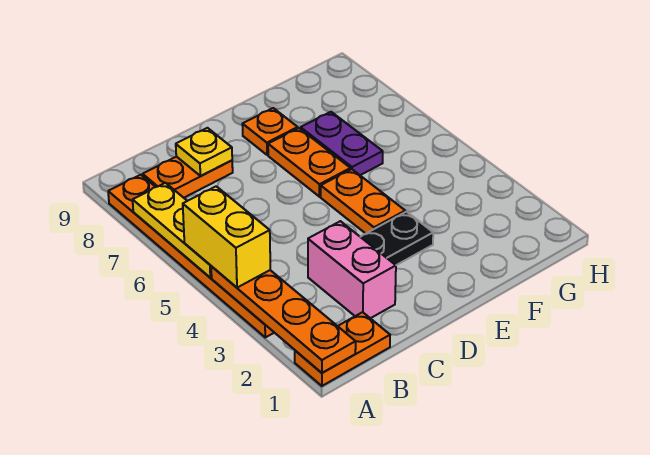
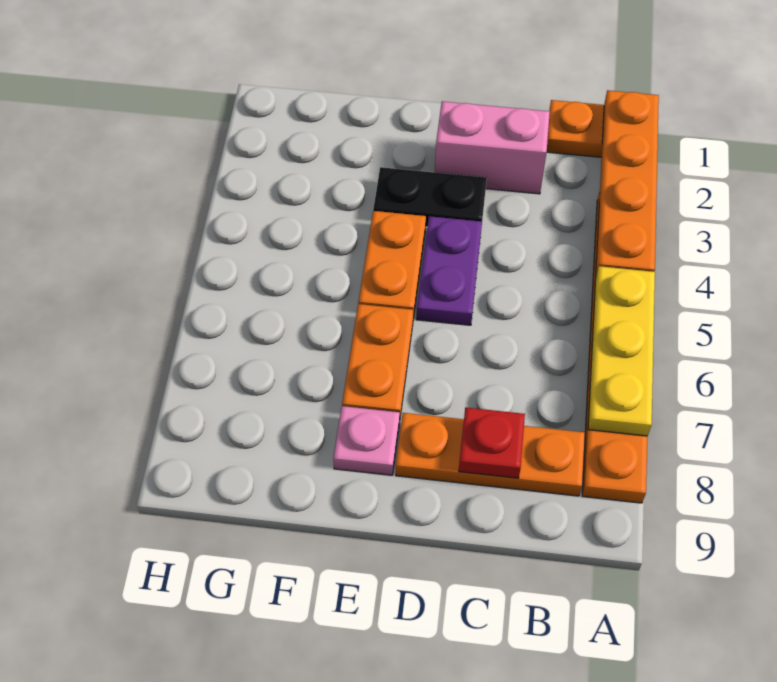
yellow brick A4:A5 level 3 -> none
orange plate B8:C8 level 1 -> orange plate B8:D8 level 1
pink brick C2:C3 level 1 -> pink brick C2:D2 level 1
yellow plate C8 level 2 -> red plate C8 level 2
orange plate E8 level 1 -> pink plate E8 level 1
purple plate F6:F7 level 1 -> purple plate D4:D5 level 1

